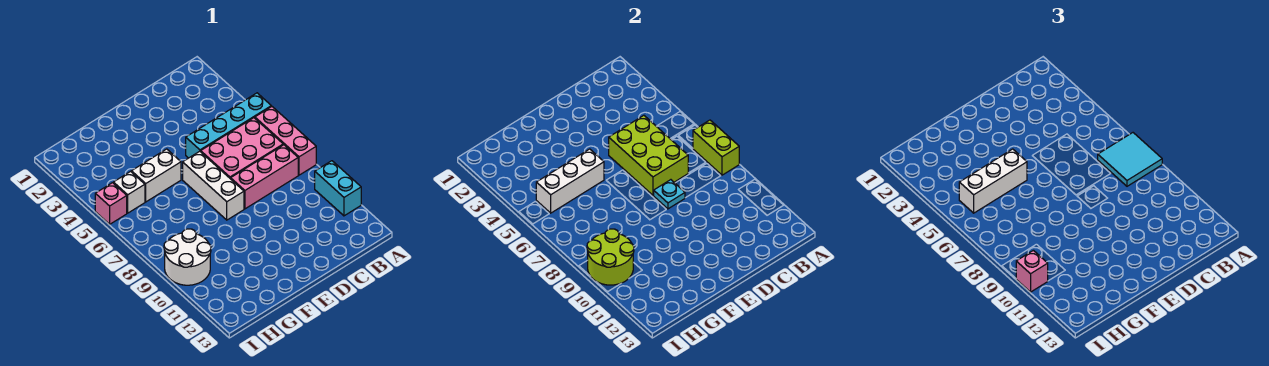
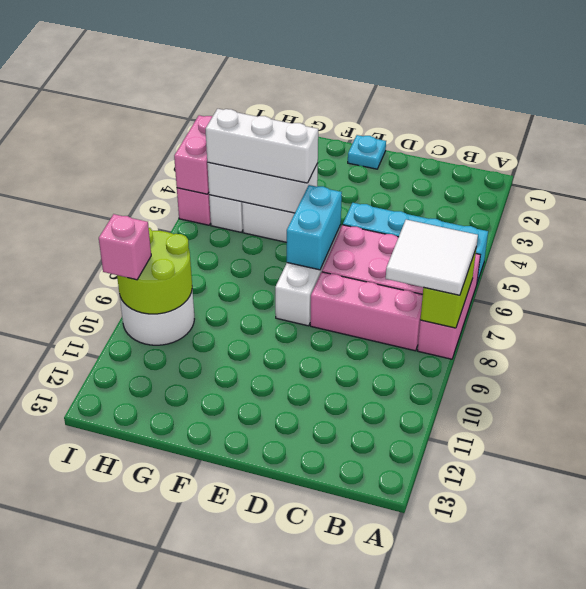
cyan tile A7:B8 level 3 -> white tile A7:B8 level 3
cyan brick A10:A11 level 1 -> cyan brick E6:E7 level 2
lime brick C5:D7 level 2 -> none
cyan plate D8 level 2 -> cyan plate E1 level 1
none -> pink brick I4:I5 level 2

